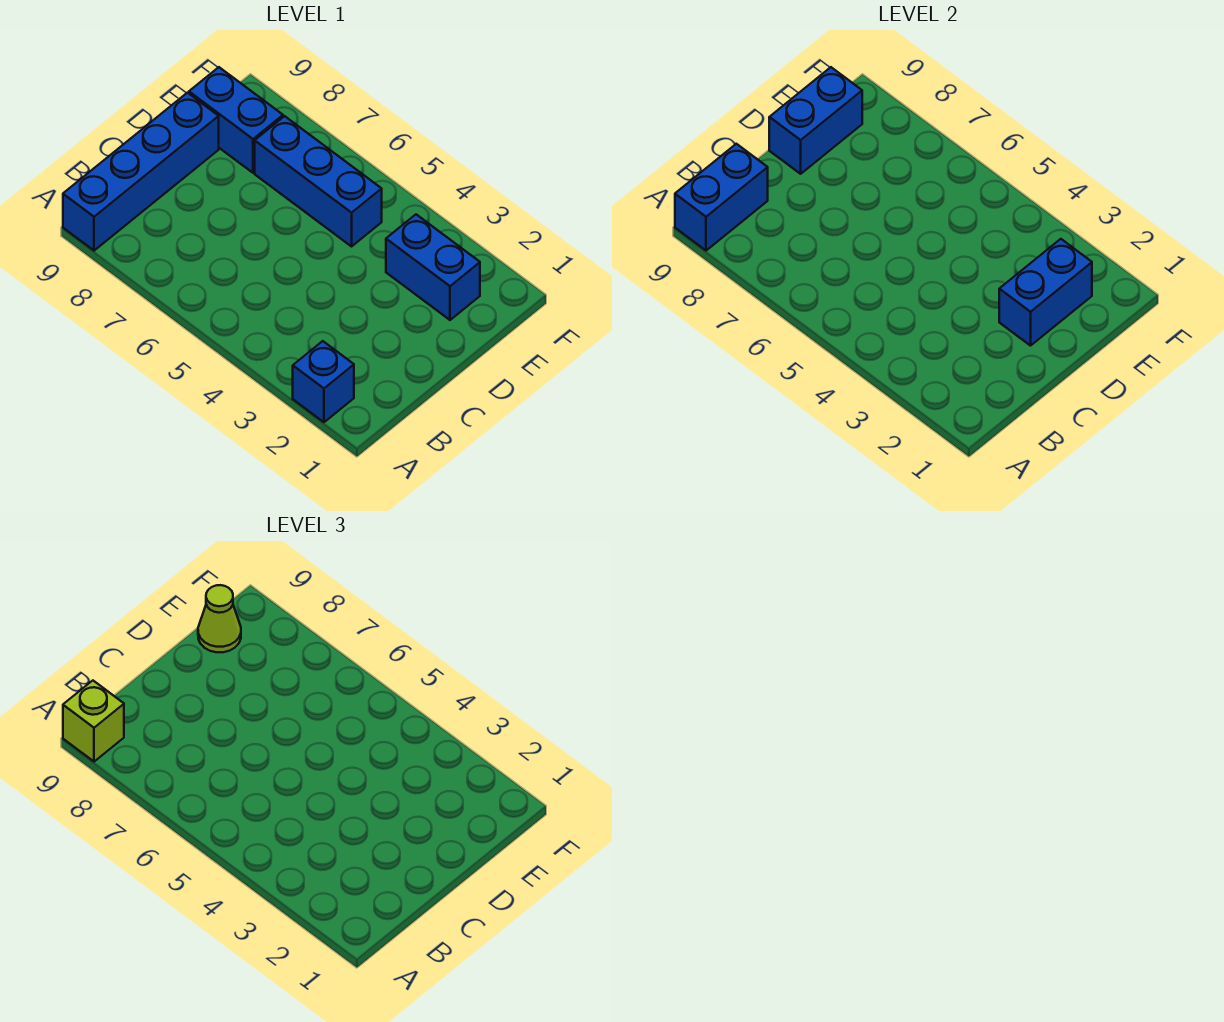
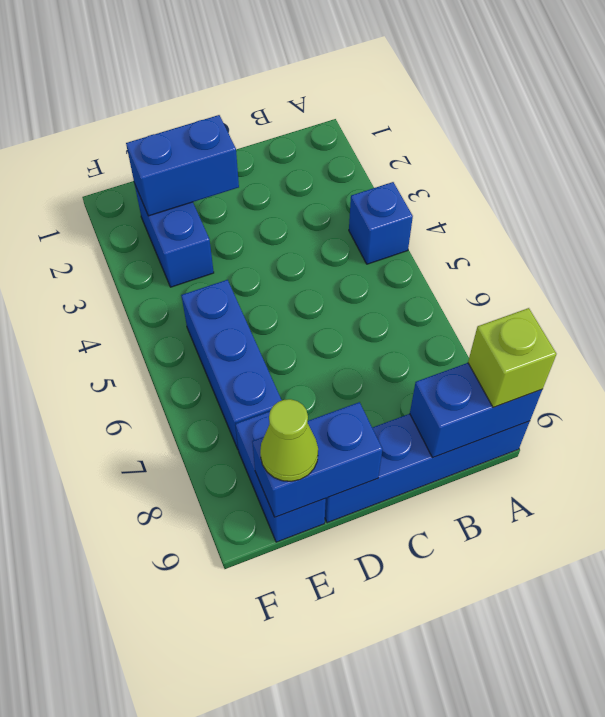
blue brick A2 level 1 -> blue brick A4 level 1

